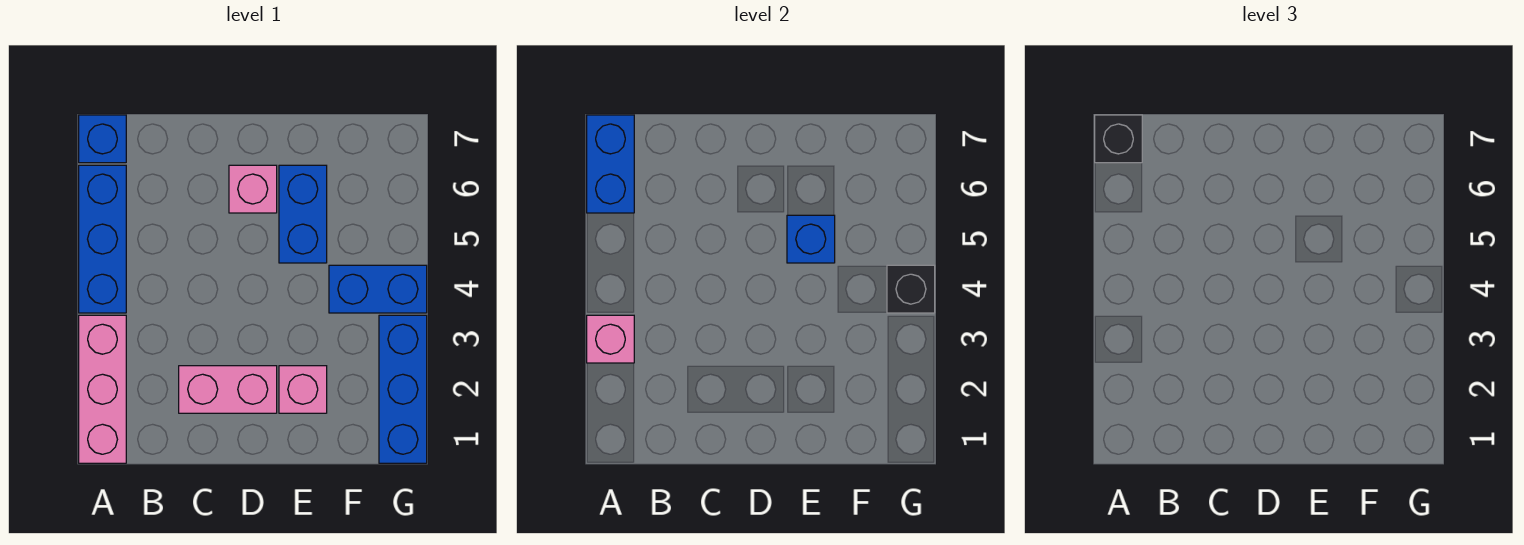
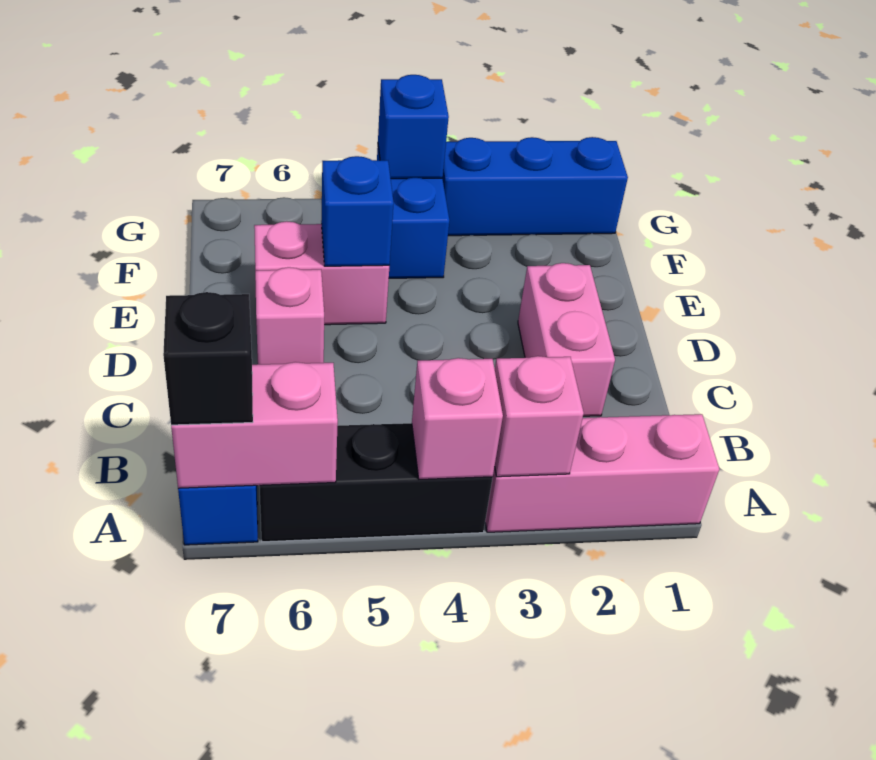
blue brick A4:A6 level 1 -> black brick A4:A6 level 1
blue brick A6:A7 level 2 -> pink brick A6:A7 level 2
pink brick E2 level 1 -> pink brick A4 level 2
blue brick E5:E6 level 1 -> pink brick E5:E6 level 1
black brick G4 level 2 -> blue brick G4 level 2

